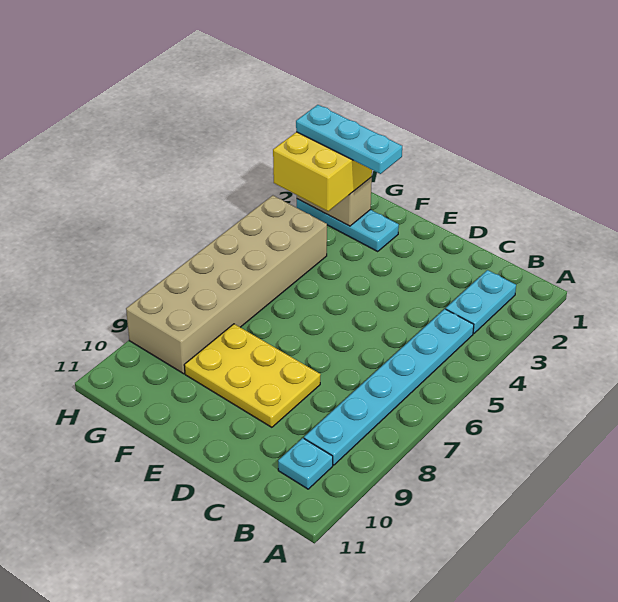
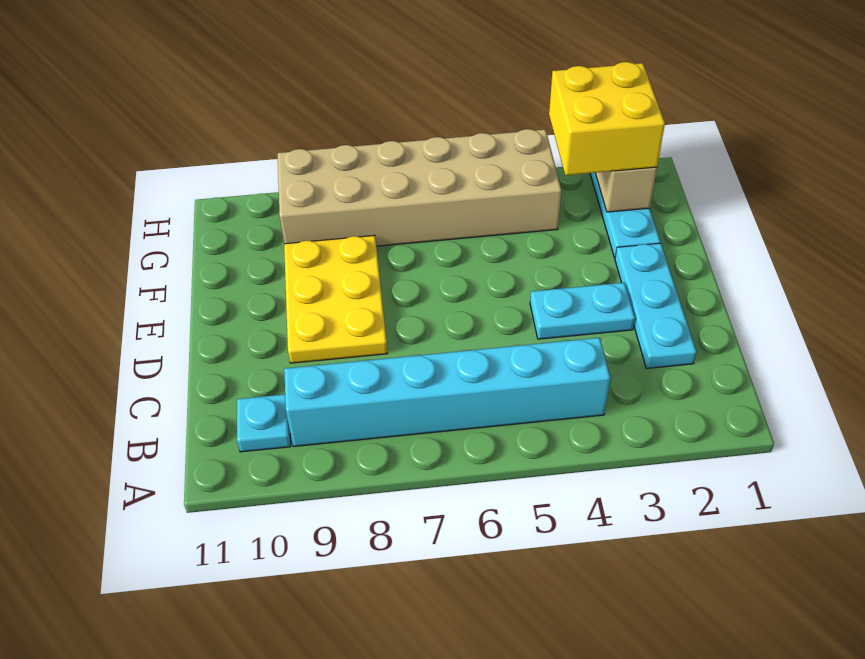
cyan plate B2:B3 level 1 -> cyan plate D3:D4 level 1
cyan plate B4:B9 level 1 -> cyan brick B4:B9 level 1
cyan plate F2:H2 level 4 -> cyan plate C2:E2 level 1

